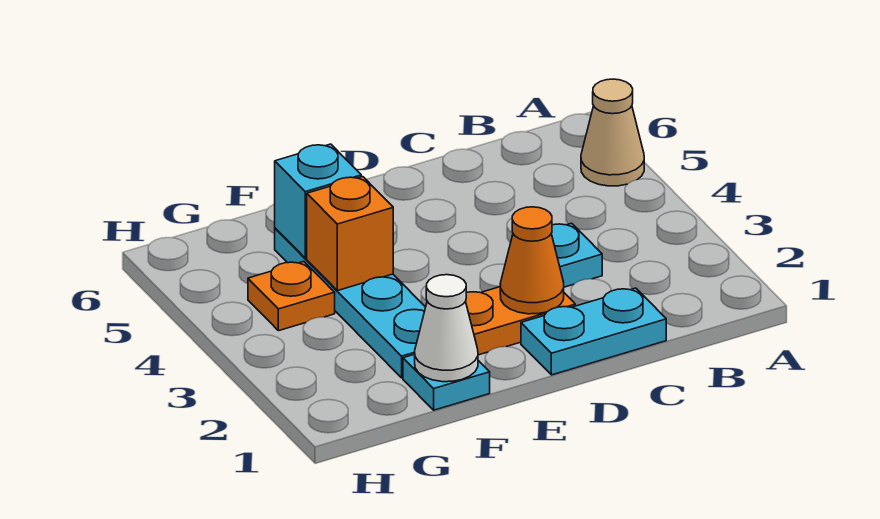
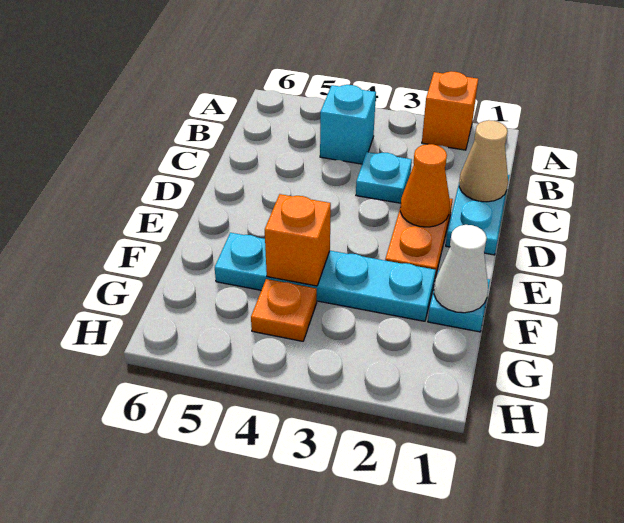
none -> orange brick A2 level 1
tan cone A5 level 1 -> tan cone C1 level 2
cyan brick F5 level 2 -> cyan brick B4 level 1

